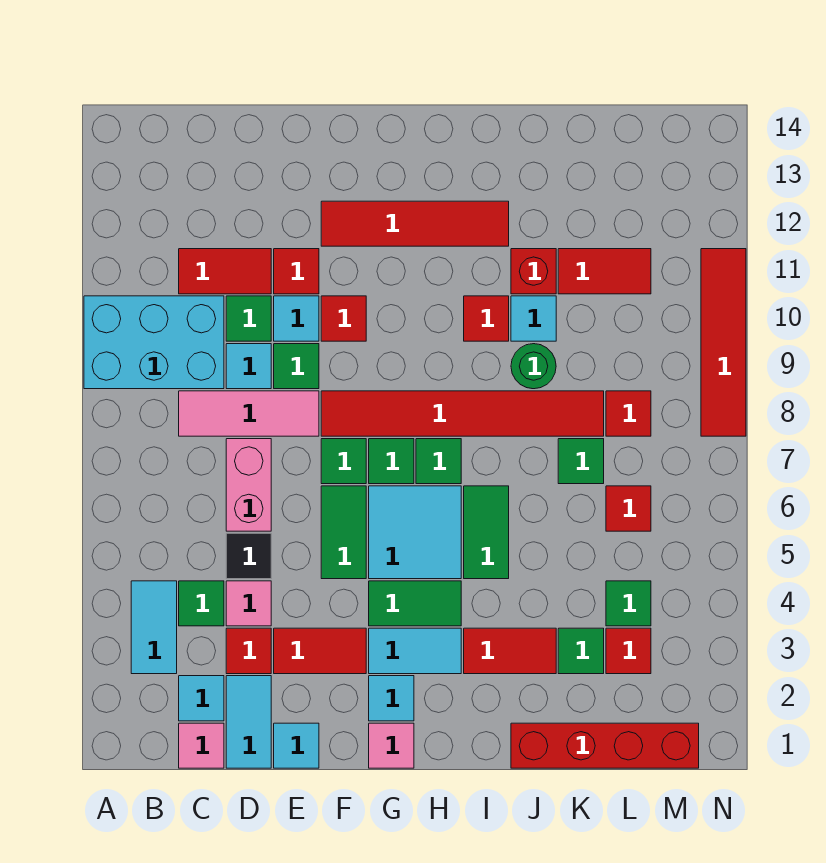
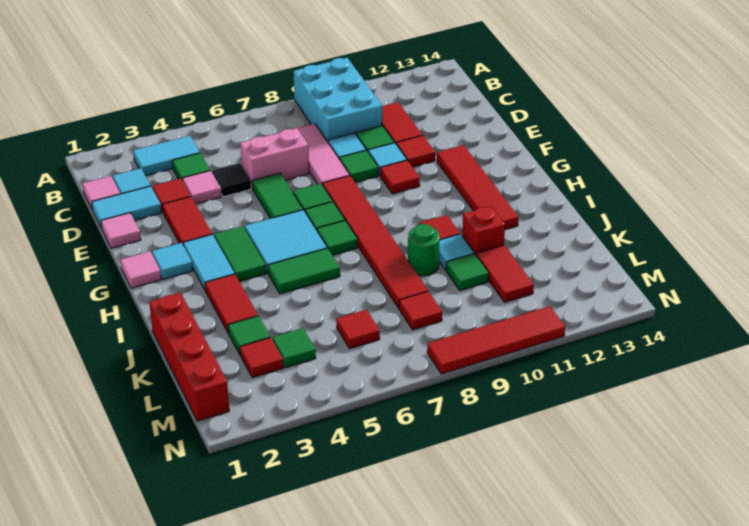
cyan tile E1 level 1 -> pink tile E1 level 1
green tile F5:F6 level 1 -> green tile E6:F6 level 1
green tile K7 level 1 -> green tile K10 level 1

